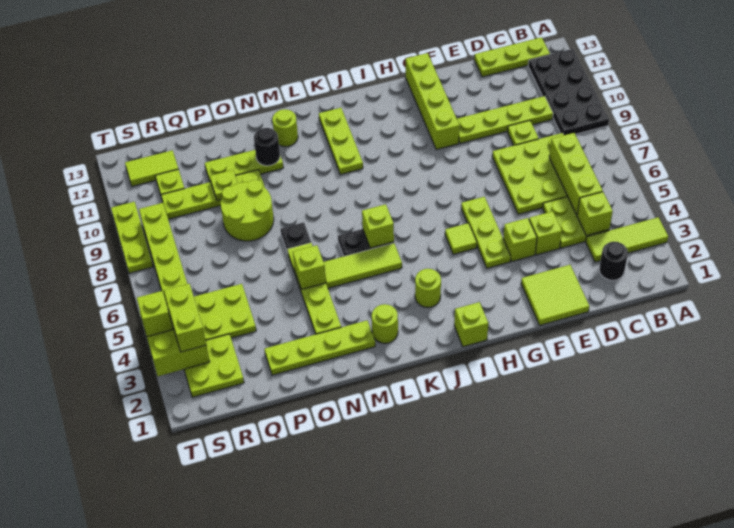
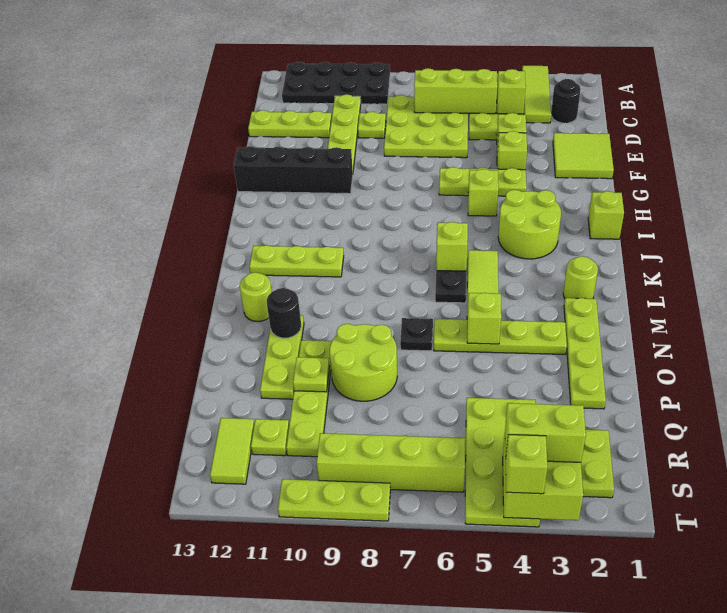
lime plate B13:D13 level 1 -> lime plate D11:D13 level 1
lime brick G10:G13 level 1 -> black brick G10:G13 level 1
lime tile H5 level 1 -> lime brick H5 level 1
lime round brick J3 level 1 -> lime round brick I3:J4 level 1

